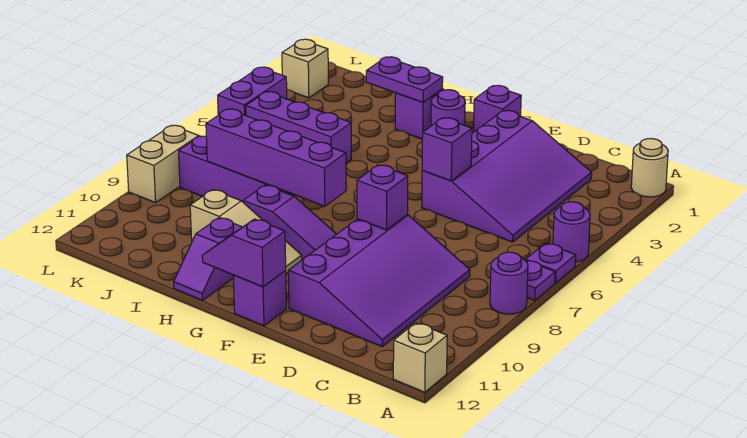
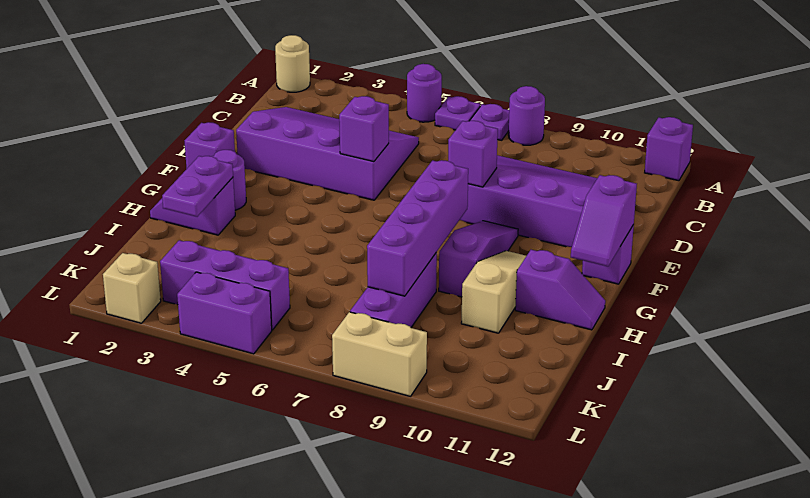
tan brick A12 level 1 -> purple brick A12 level 1
purple brick I5:K5 level 1 -> purple brick K3:K5 level 1

